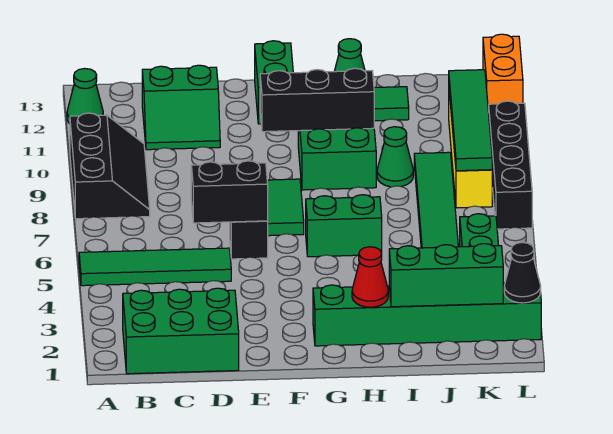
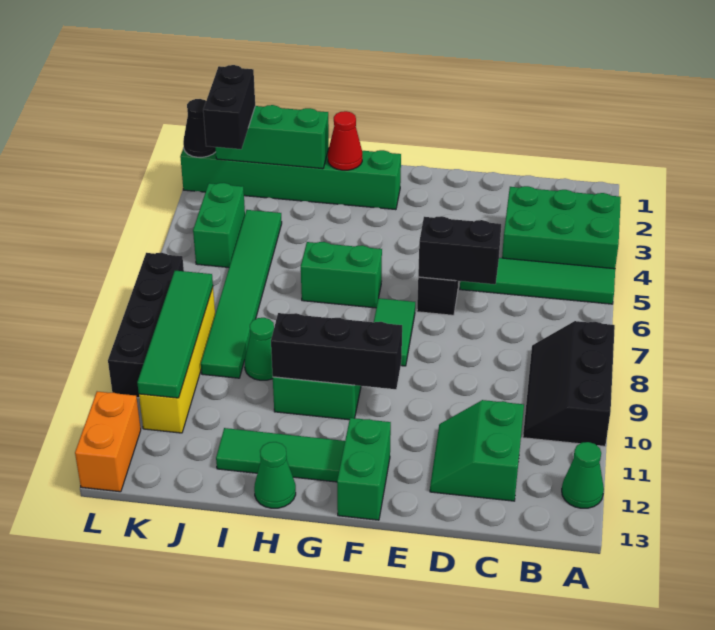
green brick B1:D2 level 1 -> green brick A3:C4 level 1
green slope C11:D12 level 1 top 12 -> green slope C11:D12 level 1 top C
none -> black brick K2:K3 level 3

